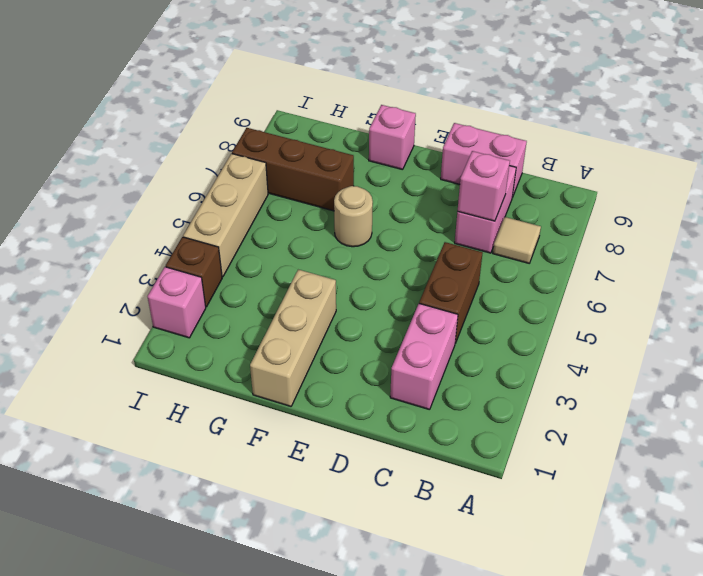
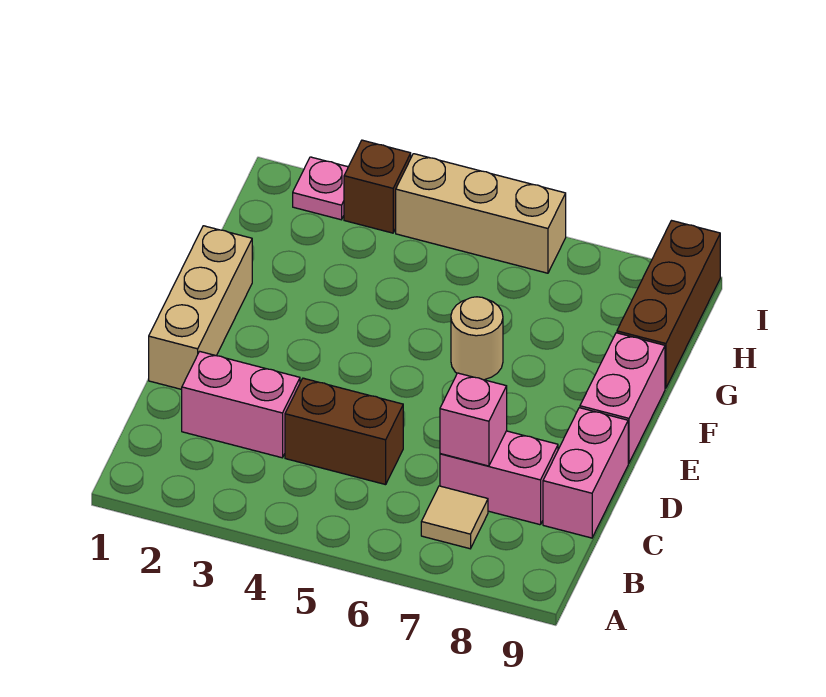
tan brick F1:F3 level 1 -> tan brick D1:F1 level 1
pink brick F9 level 1 -> pink brick E9:F9 level 1
brown brick G7:I7 level 1 -> brown brick G9:I9 level 1
pink brick I2 level 1 -> pink plate I2 level 1

